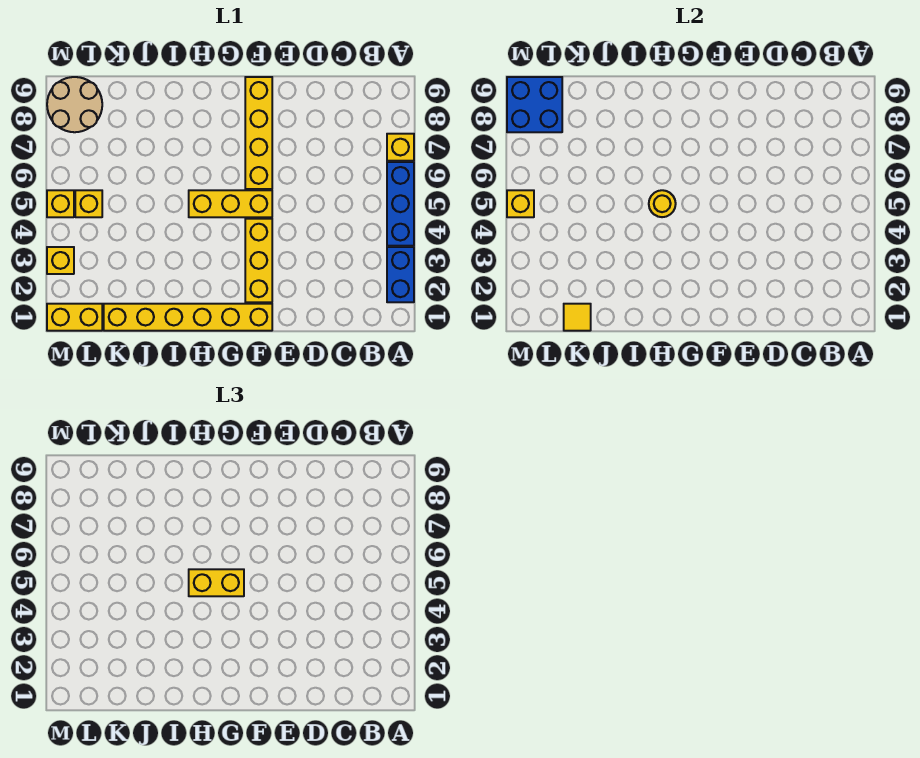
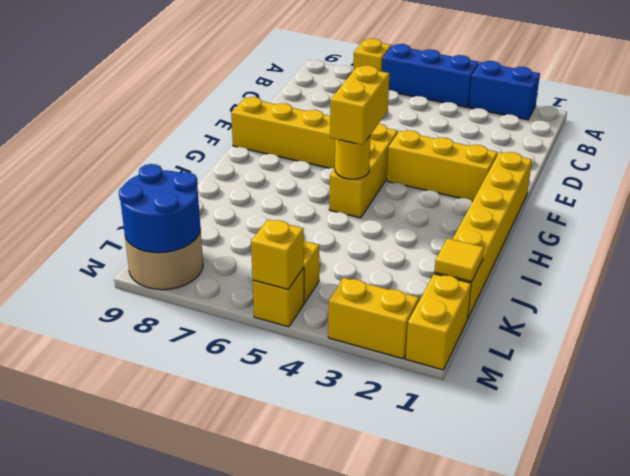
blue brick L8:M9 level 2 -> blue round brick L8:M9 level 2
yellow brick M3 level 1 -> yellow brick M2:M3 level 1

